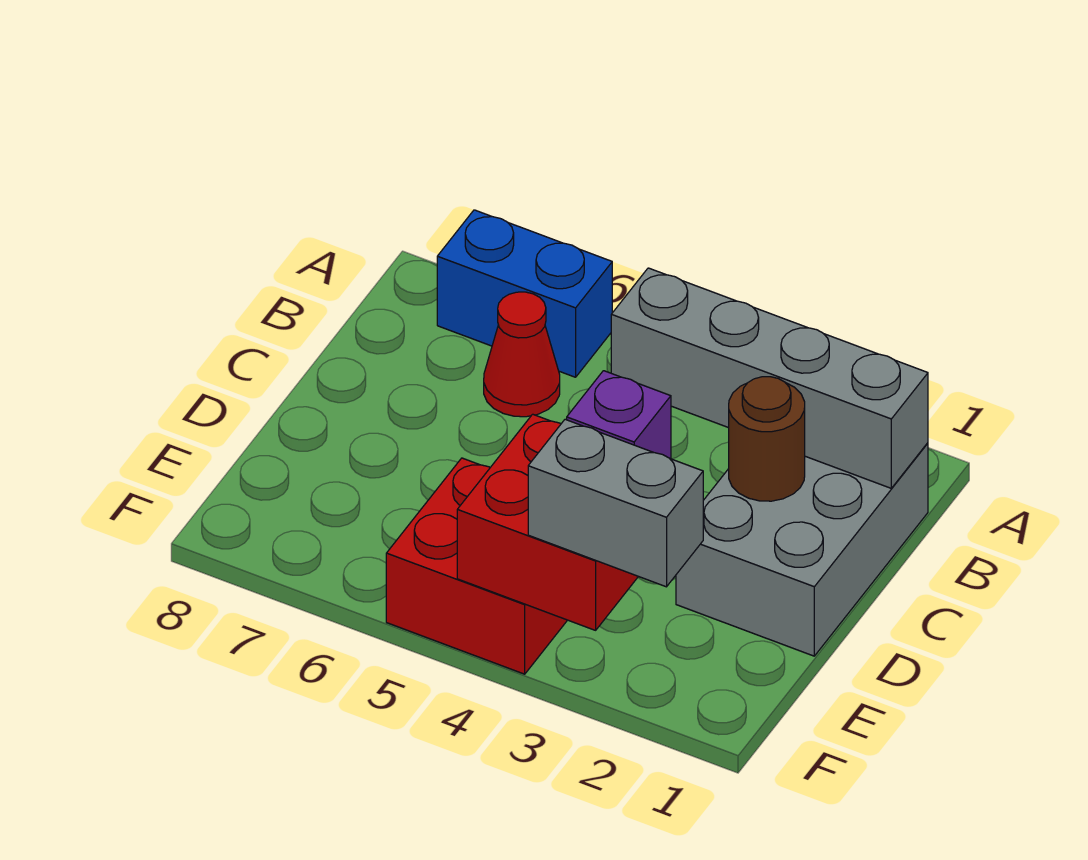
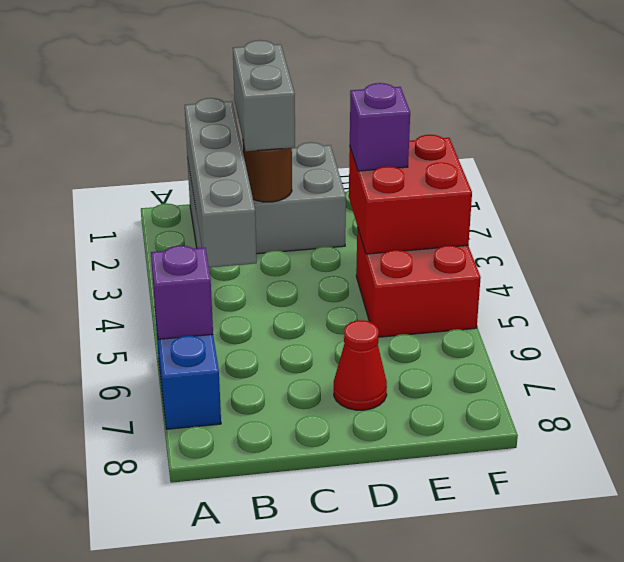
none -> purple brick A6 level 2
red cone B6 level 1 -> red cone D7 level 1
grey brick F2:F3 level 3 -> grey brick C1:C2 level 3

